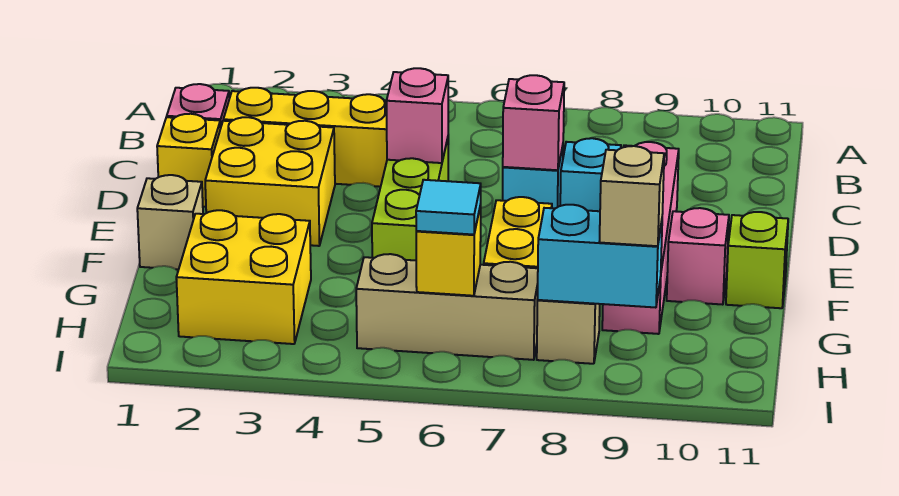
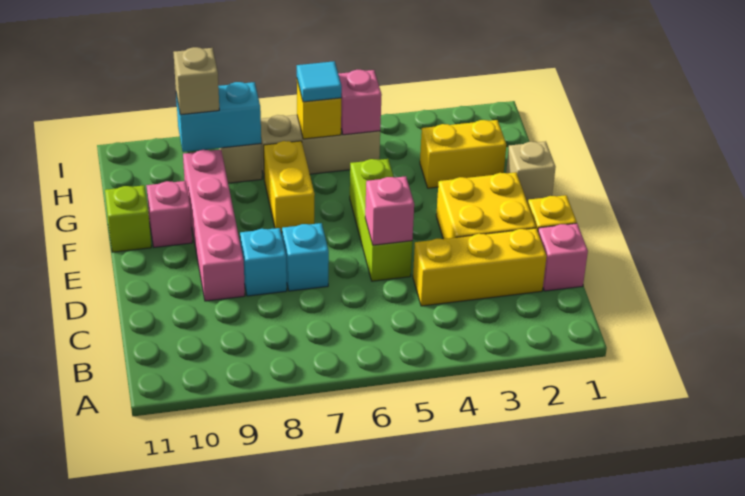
pink brick D7 level 2 -> pink brick H5 level 2
yellow brick G2:H3 level 1 -> yellow brick G2:G3 level 1

